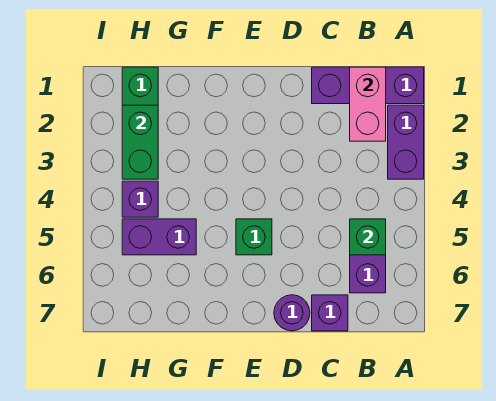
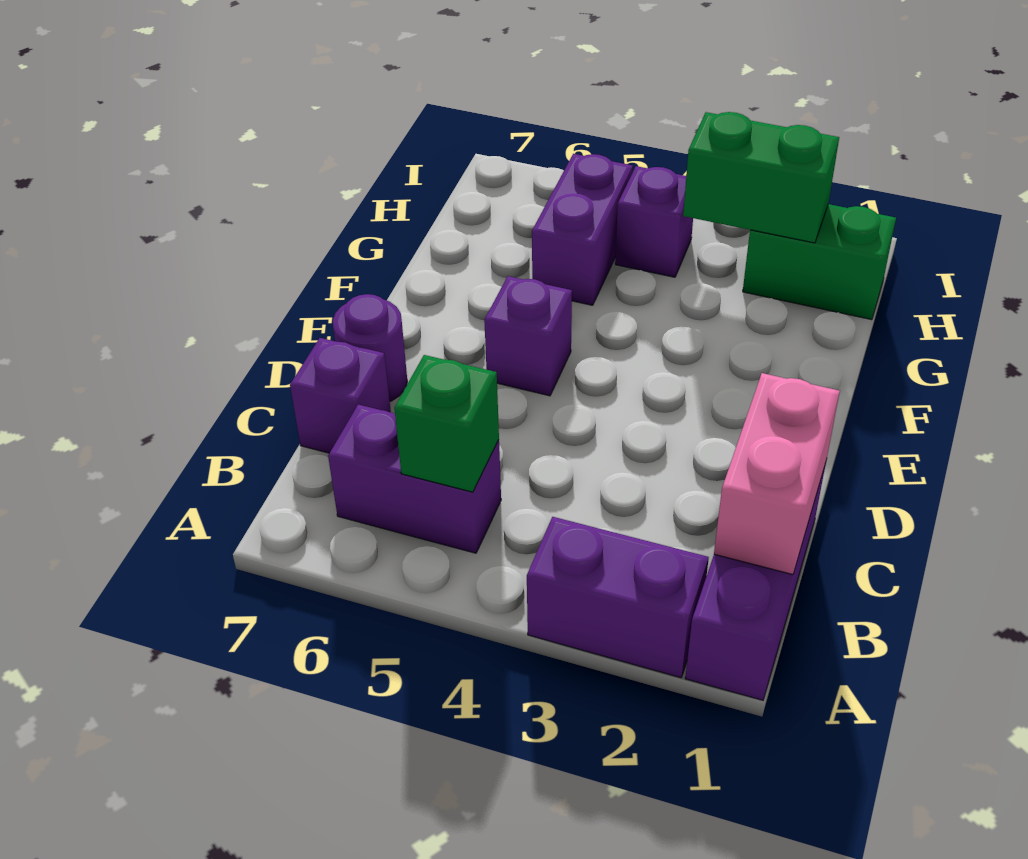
pink brick B1:B2 level 2 -> pink brick B1:C1 level 2
green brick E5 level 1 -> purple brick E5 level 1

